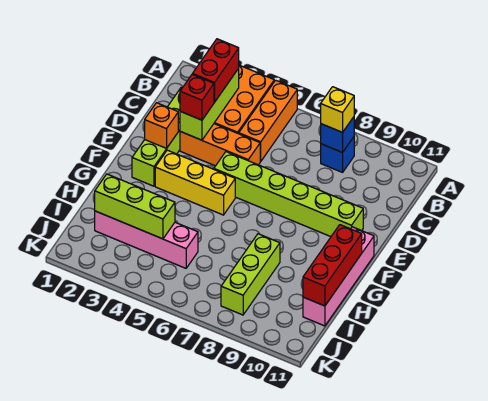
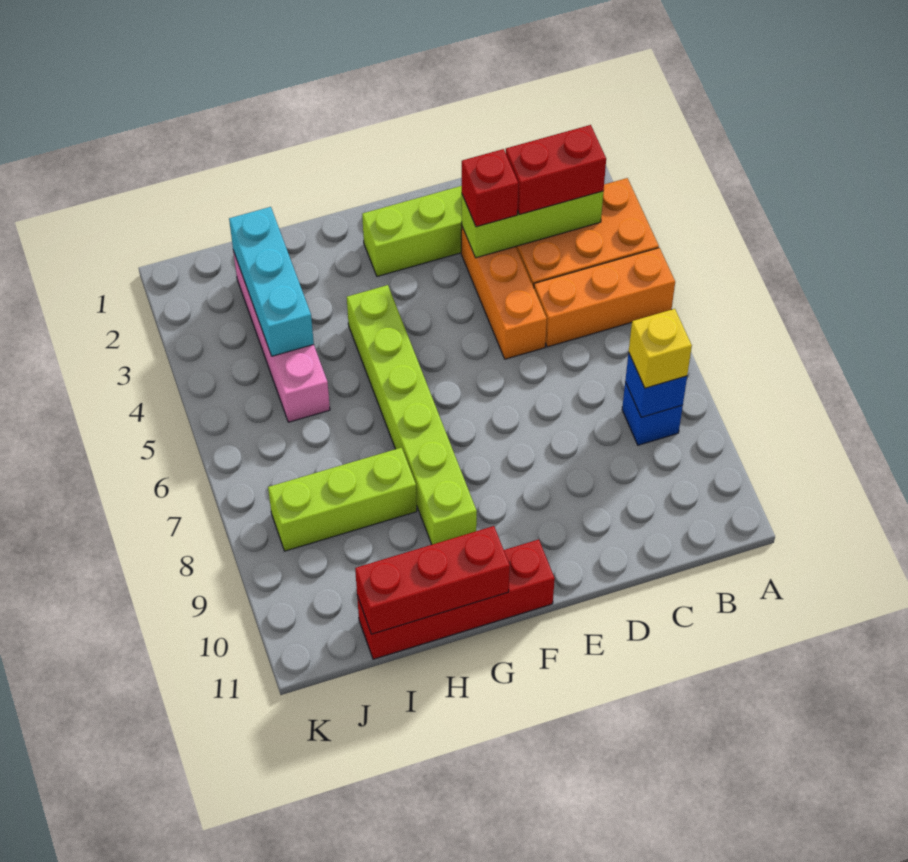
orange brick E2 level 2 -> none
lime brick E5:E10 level 1 -> lime brick G4:G9 level 1
yellow brick F3:F5 level 1 -> none
pink brick F11:I11 level 1 -> red brick F11:I11 level 1
lime brick I2:I4 level 2 -> cyan brick I2:I4 level 2

